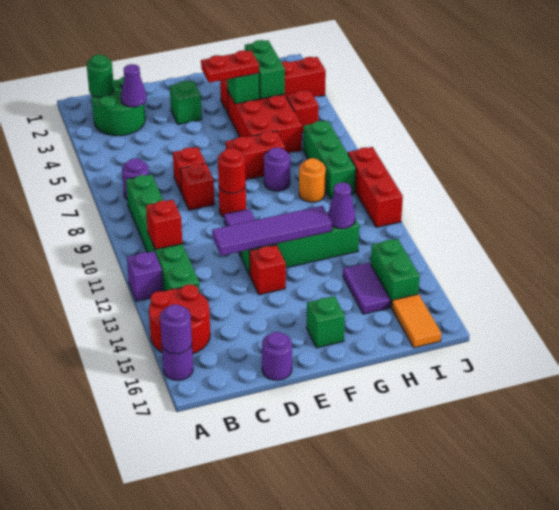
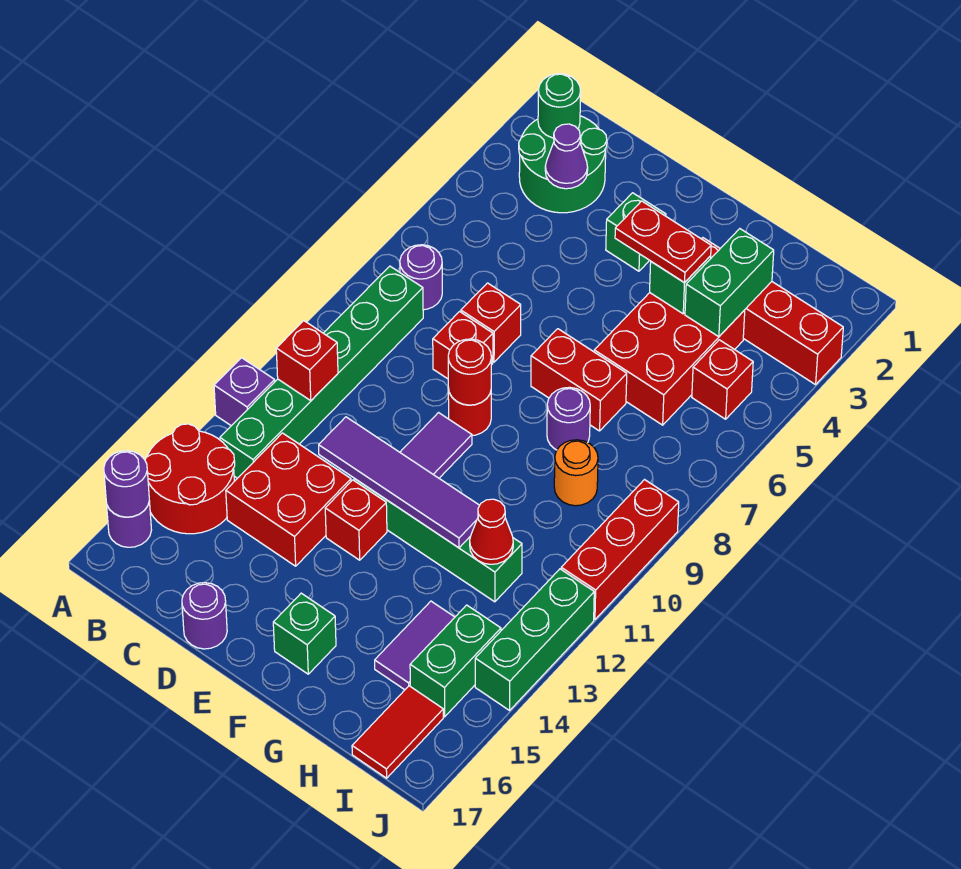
none -> red brick C13:D14 level 1
purple cone H12 level 2 -> red cone H12 level 2
green brick I7:I9 level 1 -> green brick J12:J14 level 1
orange tile I16:I17 level 1 -> red tile I16:I17 level 1

